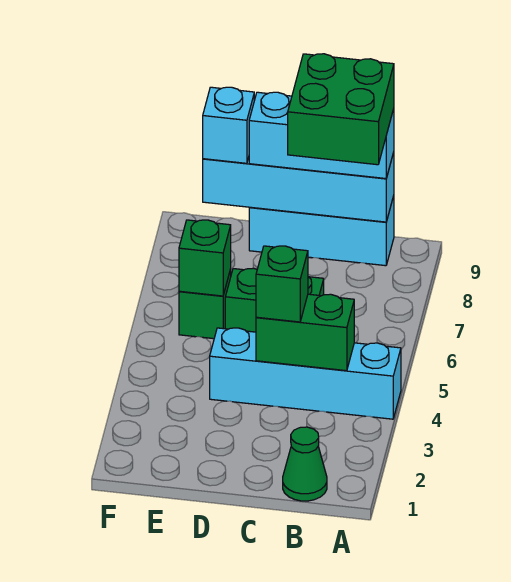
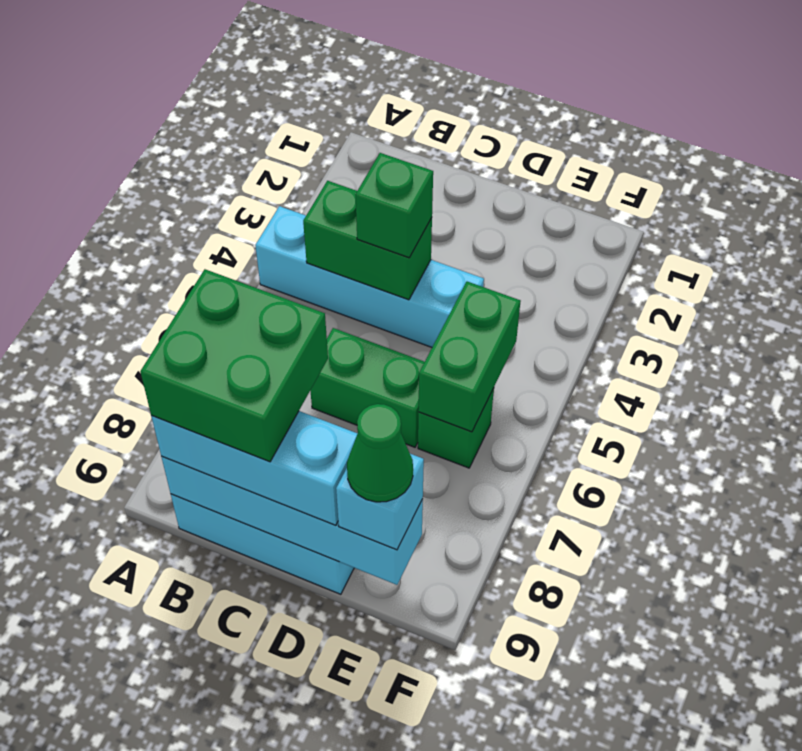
green cone B1 level 1 -> green cone E9 level 4
green brick E6 level 2 -> green brick E5:E6 level 2

